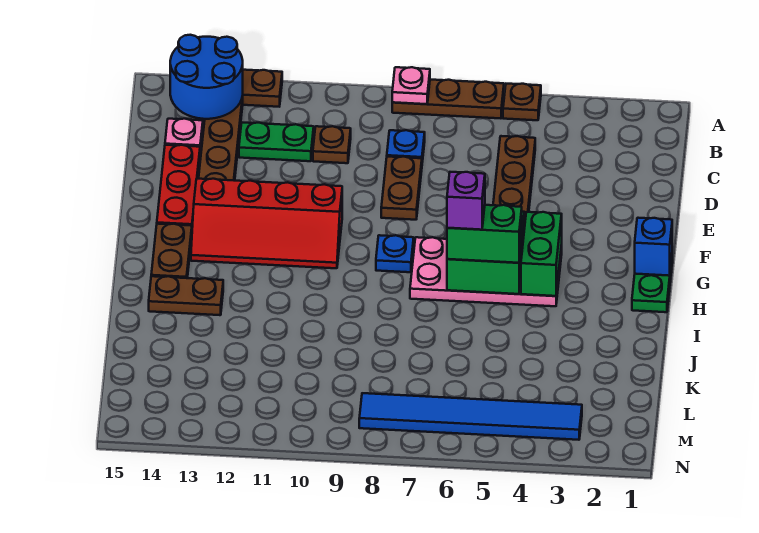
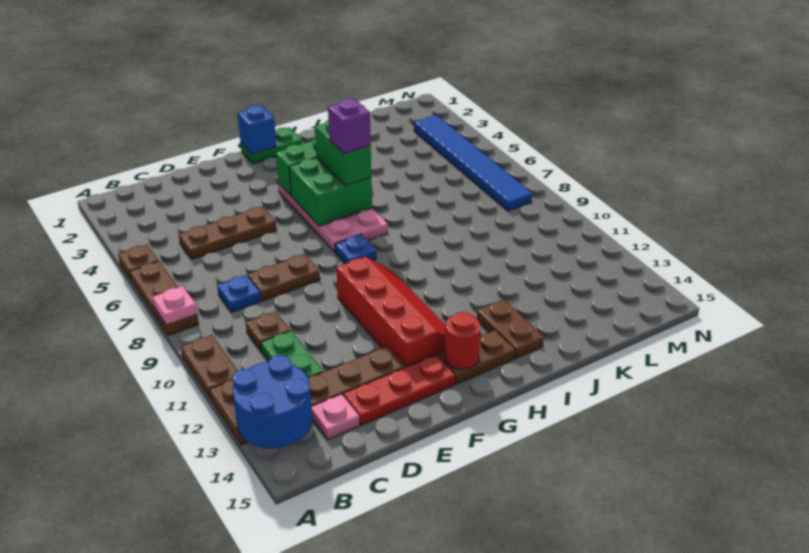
none -> brown plate A10:A11 level 1
none -> red round brick G14 level 2

